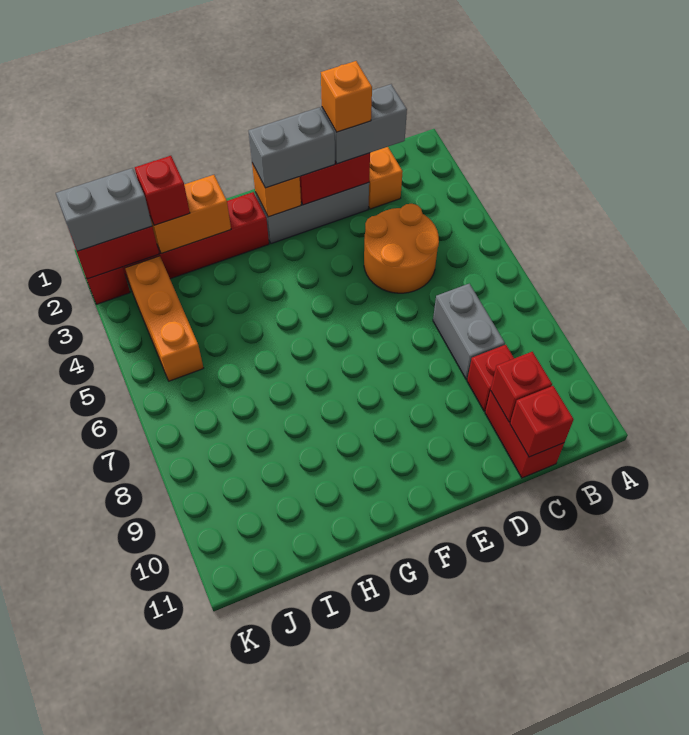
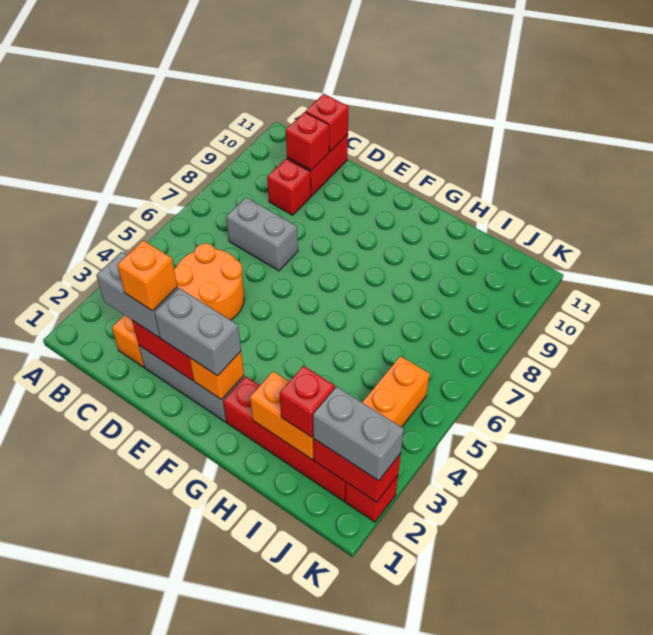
grey brick C7:C8 level 1 -> grey brick C7:D7 level 1

